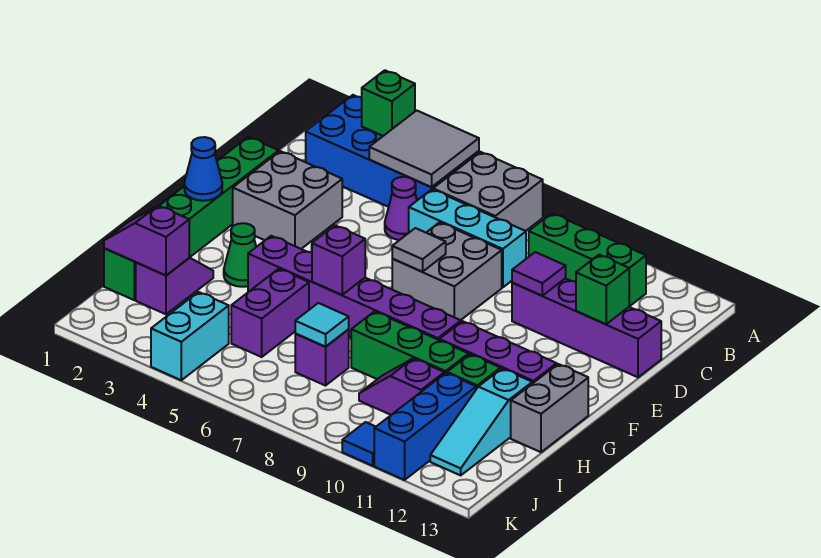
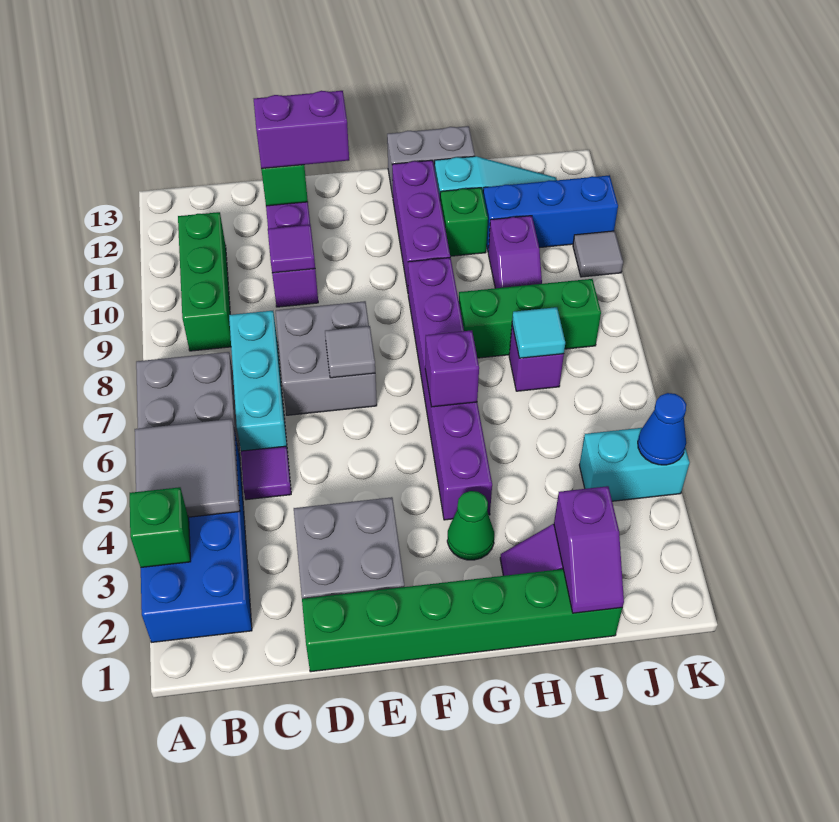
purple cone C5 level 1 -> purple tile C5 level 1
blue cone F1 level 2 -> blue cone K4 level 2
purple brick H5:I5 level 1 -> purple brick D12:E12 level 3
green brick H8:H10 level 1 -> green brick H8:J8 level 1
blue tile K10 level 1 -> grey tile K10 level 1

